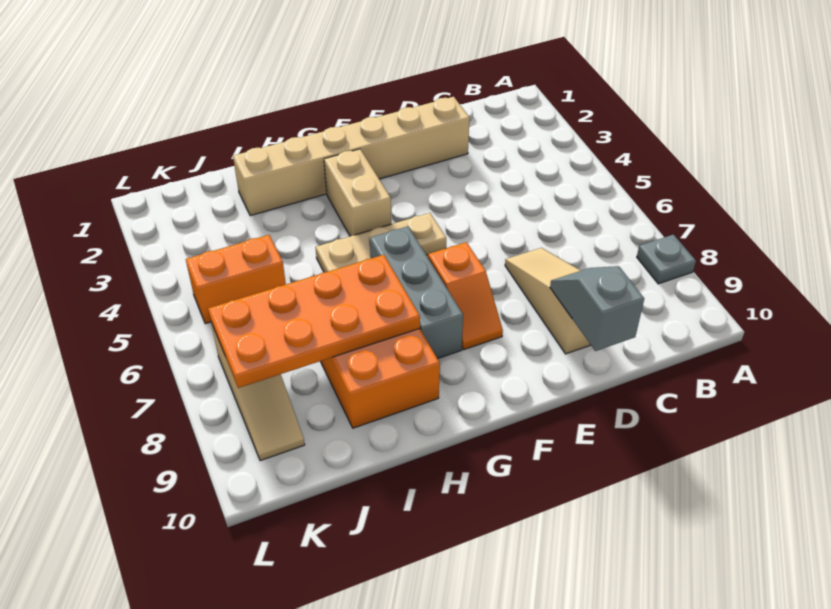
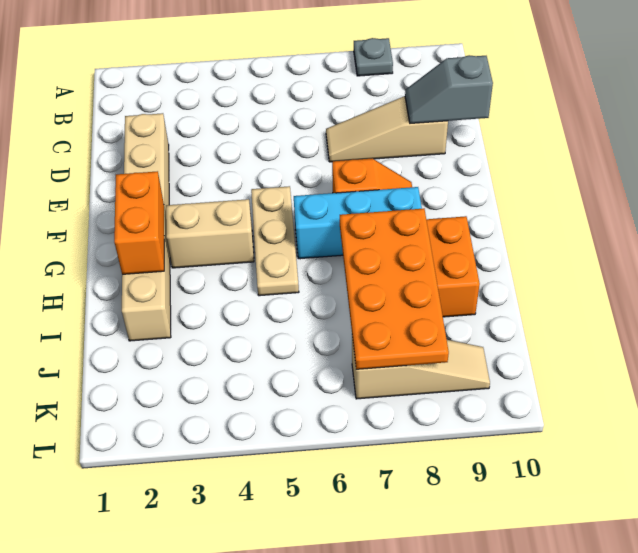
grey brick G6:G8 level 1 -> cyan brick G6:G8 level 1
orange brick J5:K5 level 1 -> orange brick G2:H2 level 2

